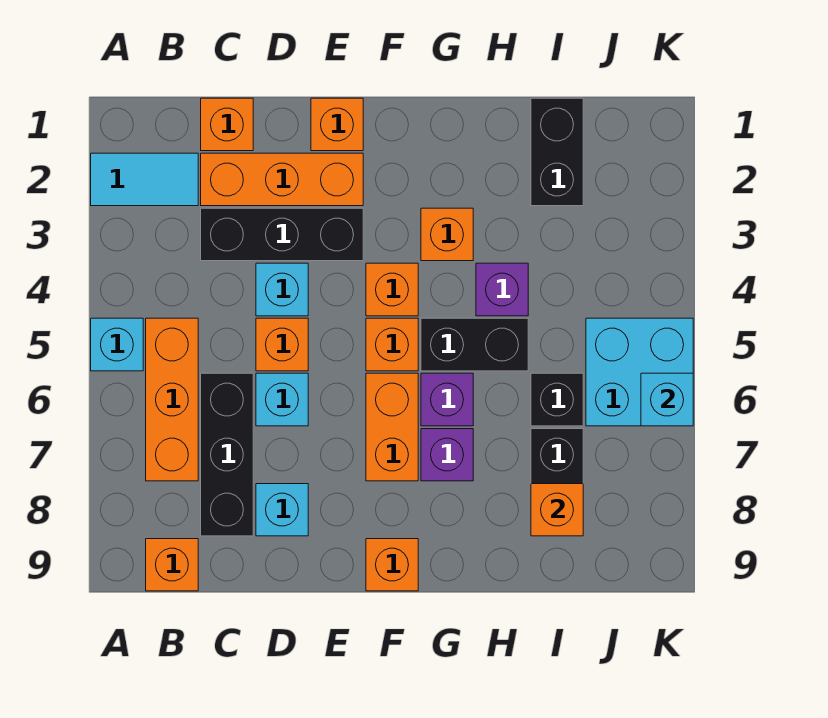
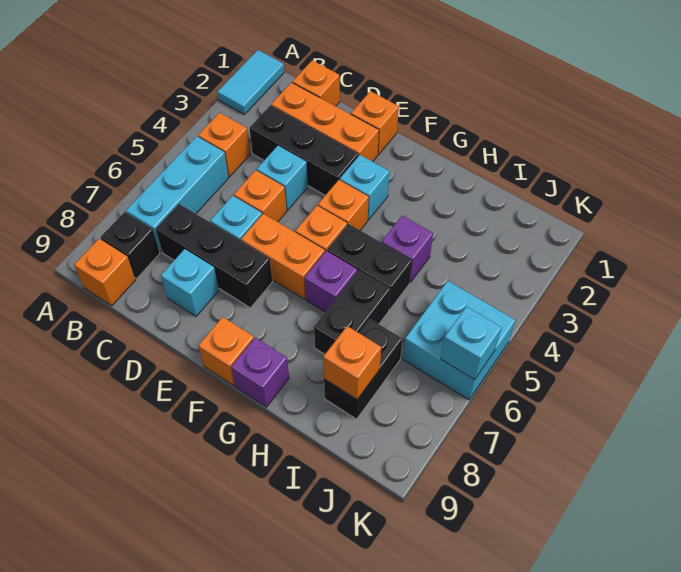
cyan tile A2:B2 level 1 -> cyan tile A1:A2 level 1
cyan brick A5 level 1 -> cyan brick F3 level 1
orange brick B5:B7 level 1 -> cyan brick B5:B7 level 1
black brick C6:C8 level 1 -> black brick C7:E7 level 1
orange brick F6:F7 level 1 -> orange brick E6:F6 level 1
orange brick G3 level 1 -> orange brick B4 level 1
purple brick G7 level 1 -> purple brick G9 level 1
black brick I1:I2 level 1 -> black brick H6:H7 level 1
black brick I6 level 1 -> black brick B8 level 1

